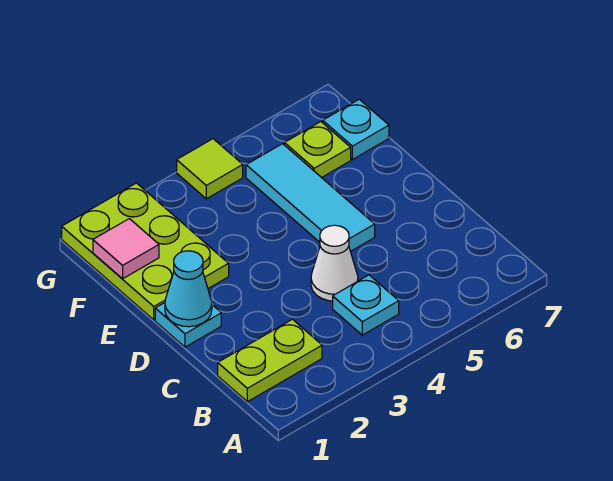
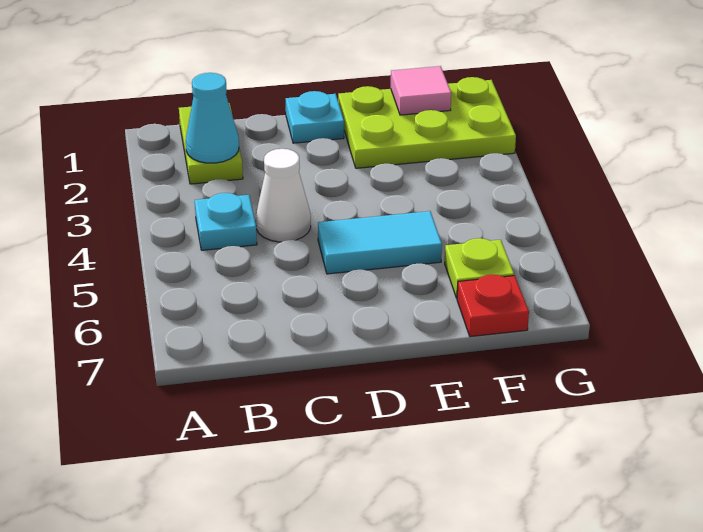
cyan cone D1 level 2 -> cyan cone B2 level 2
cyan tile D5:F5 level 1 -> cyan tile D5:E5 level 1
cyan plate F7 level 1 -> red plate F7 level 1
lime tile G4 level 1 -> none

